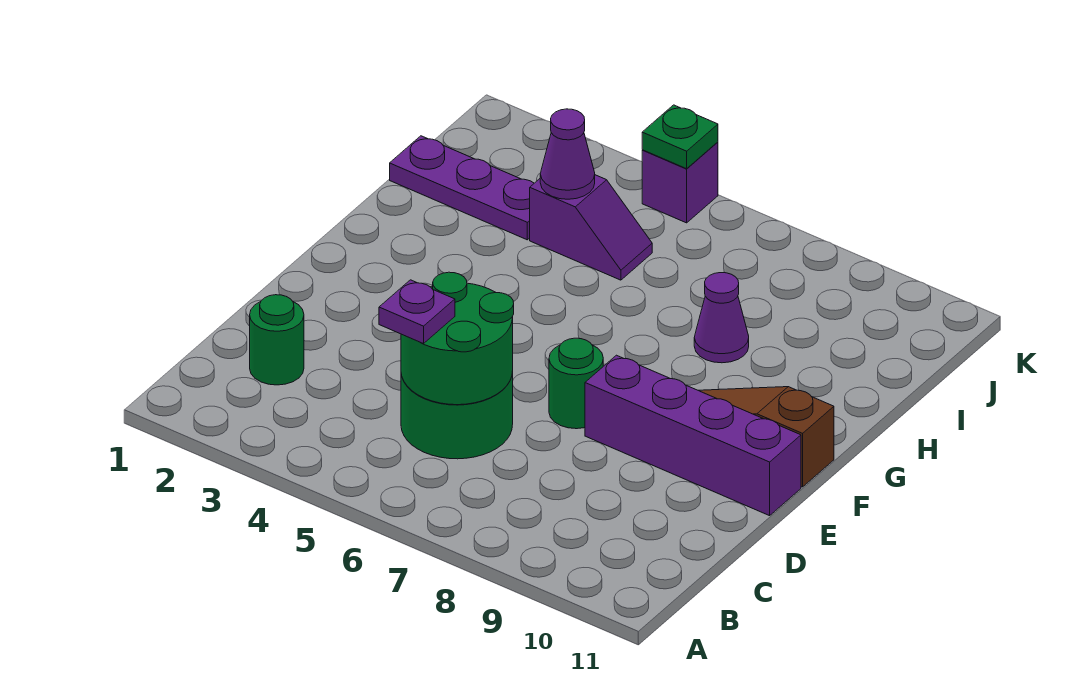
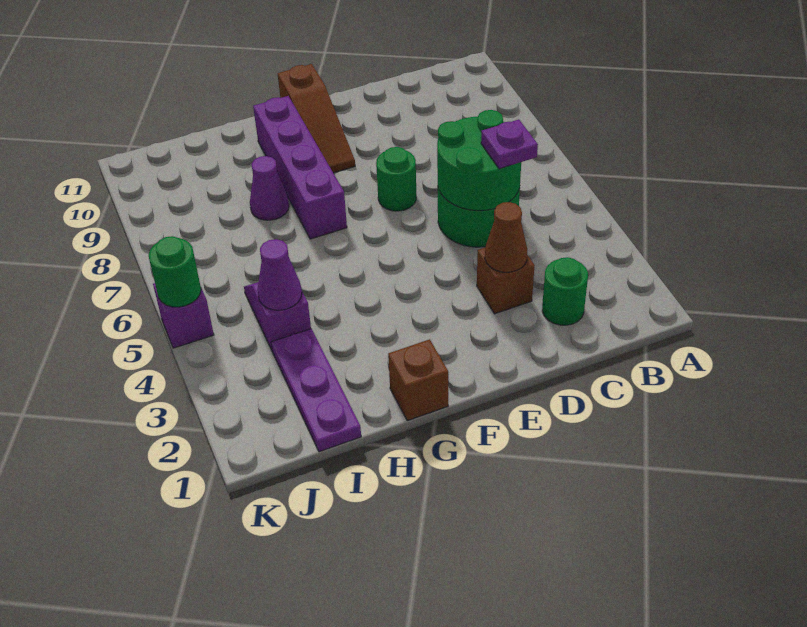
none -> brown brick D3 level 1
none -> brown cone D3 level 2
purple brick E8:E11 level 1 -> purple brick G7:G10 level 1
none -> brown brick G1 level 1
green plate K5 level 2 -> green round brick K5 level 2

